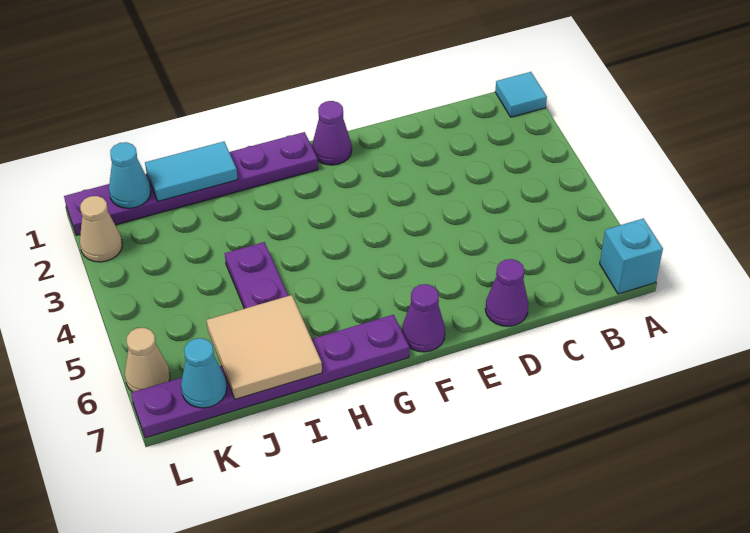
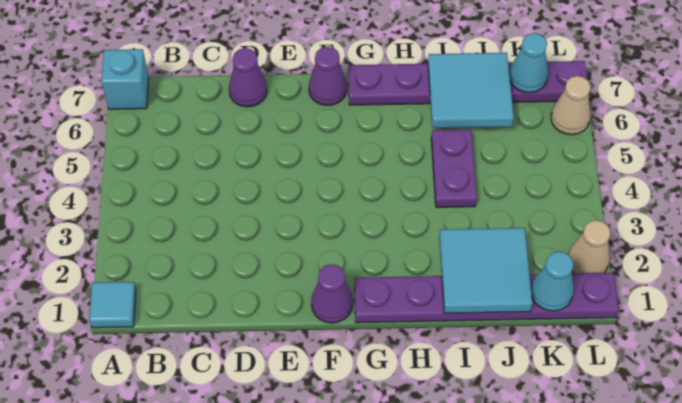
cyan tile I1:J1 level 2 -> cyan tile I1:J2 level 2
tan tile I6:J7 level 2 -> cyan tile I6:J7 level 2

